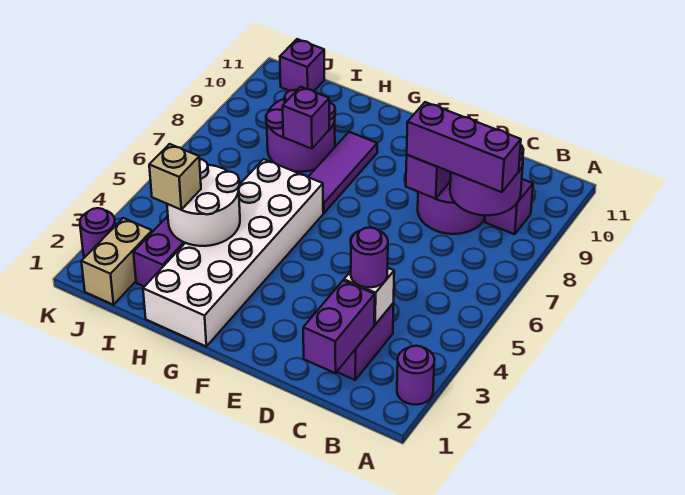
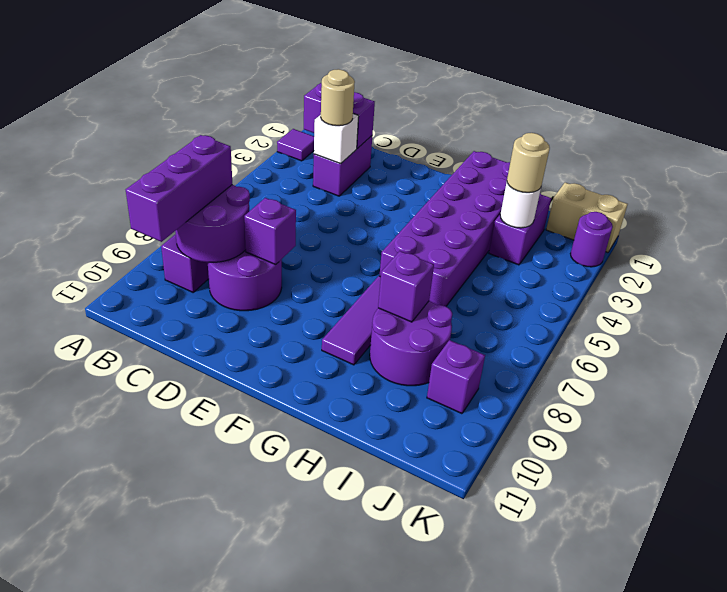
purple round brick A2 level 1 -> purple tile A2 level 1
purple brick B8:D8 level 3 -> purple brick B8:B10 level 3
purple brick C1:C2 level 2 -> purple brick B2:C2 level 2
purple round brick C3 level 3 -> tan round brick C3 level 3
white brick G1:H6 level 1 -> purple brick G1:H6 level 1
white round brick H3:I4 level 2 -> white round brick I3 level 2
tan brick I3 level 3 -> tan round brick I3 level 3
tan brick J1:J2 level 1 -> tan brick J1:K1 level 1
purple brick J11 level 1 -> purple brick J9 level 1

